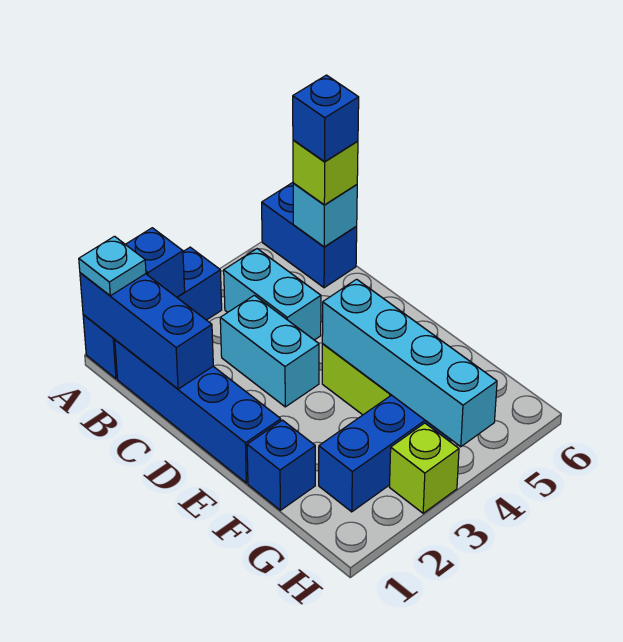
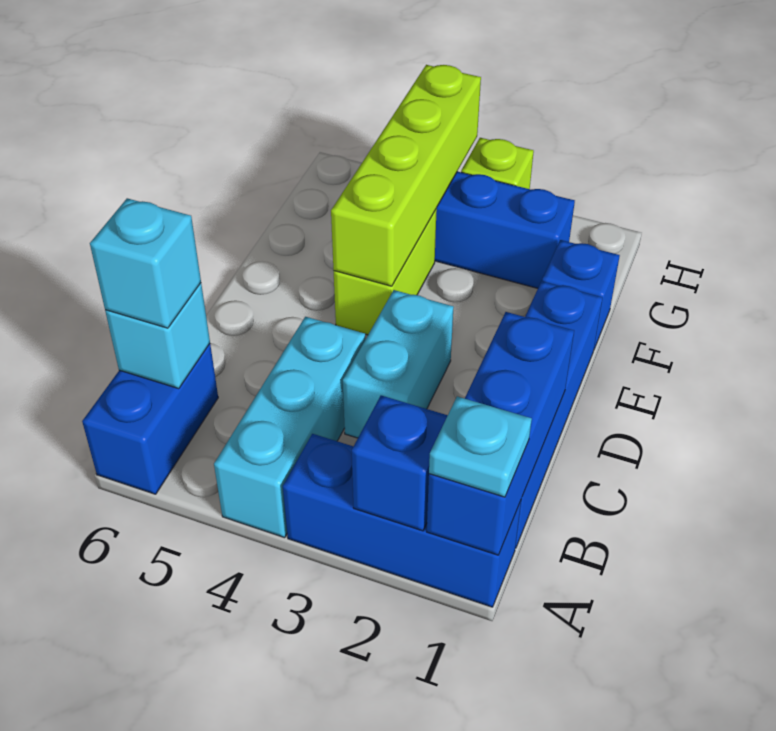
cyan brick B4:C4 level 1 -> cyan brick A4:C4 level 1
lime brick B6 level 3 -> cyan brick B6 level 3
blue brick B6 level 4 -> none
cyan brick E4:H4 level 2 -> lime brick E4:H4 level 2

